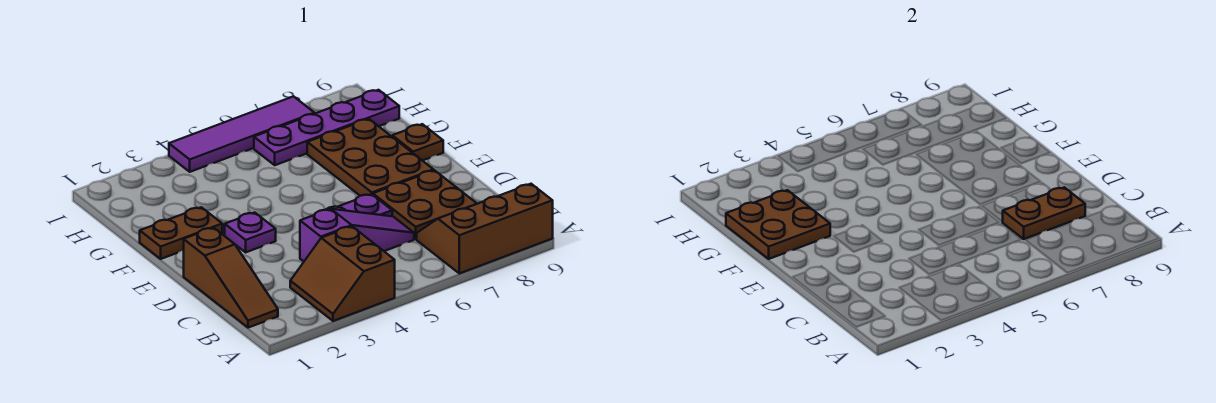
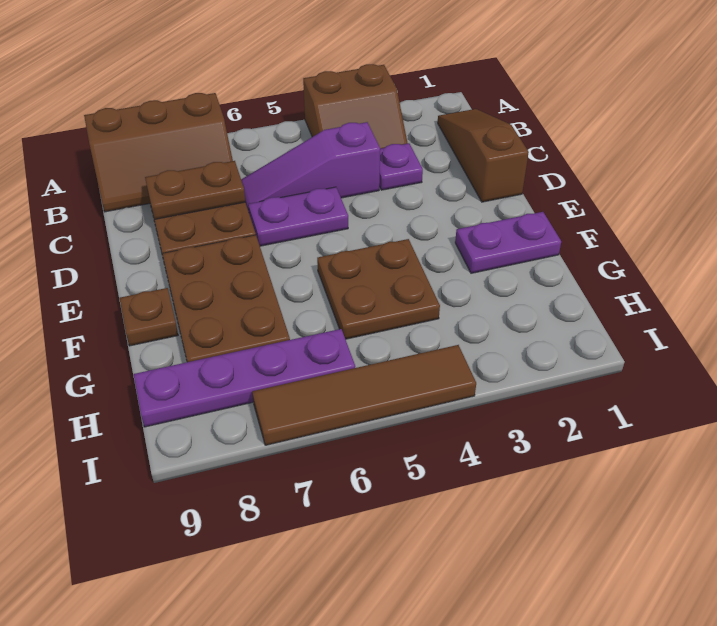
brown slope A3:B4 level 1 top 4 -> brown slope A3:B4 level 1 top A
purple plate E3 level 1 -> purple plate C3 level 1
brown plate F1:F2 level 1 -> purple plate F1:F2 level 1
brown plate F1:G2 level 2 -> brown plate F4:G5 level 1
purple tile I4:I7 level 1 -> brown tile I4:I7 level 1

